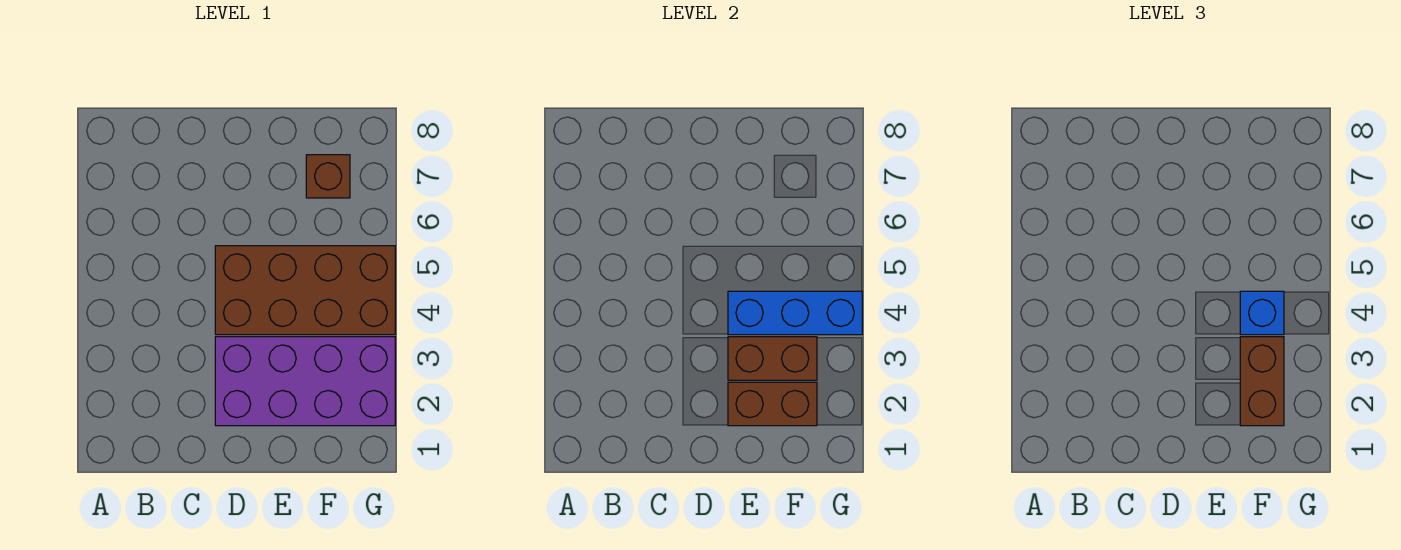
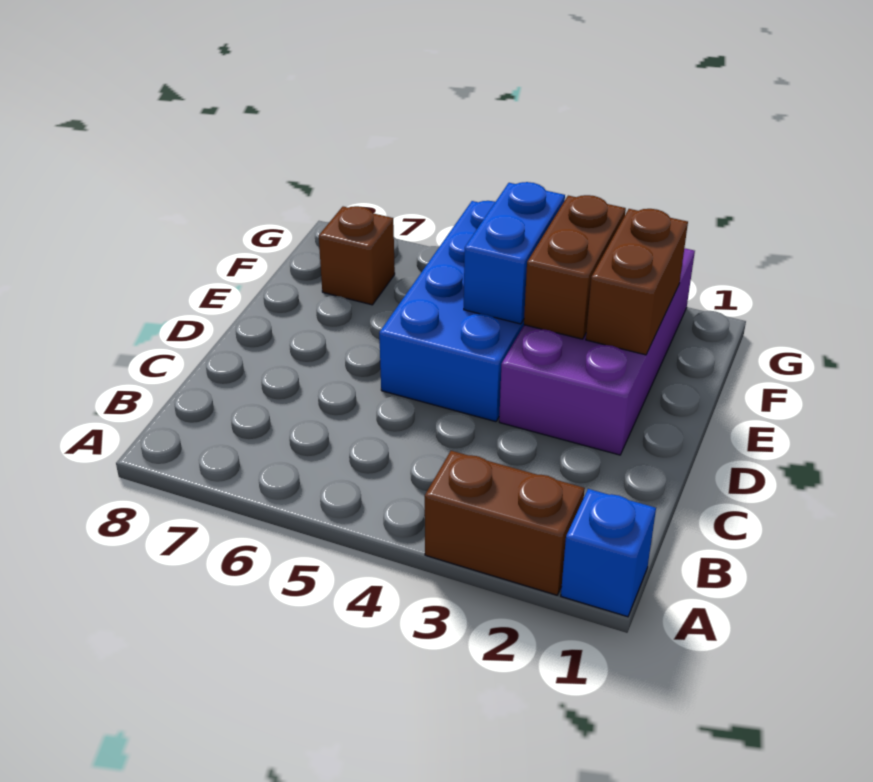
brown brick D4:G5 level 1 -> blue brick D4:G5 level 1
blue brick E4:G4 level 2 -> blue brick E4:F4 level 2
brown brick F2:F3 level 3 -> brown brick A2:A3 level 1
blue brick F4 level 3 -> blue brick A1 level 1

